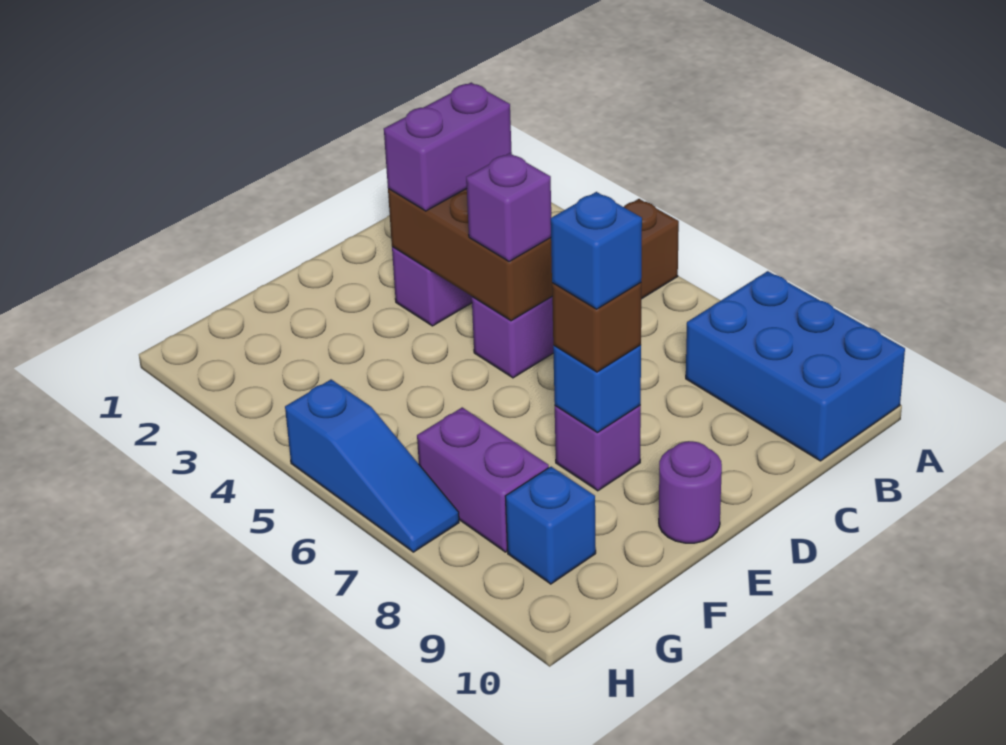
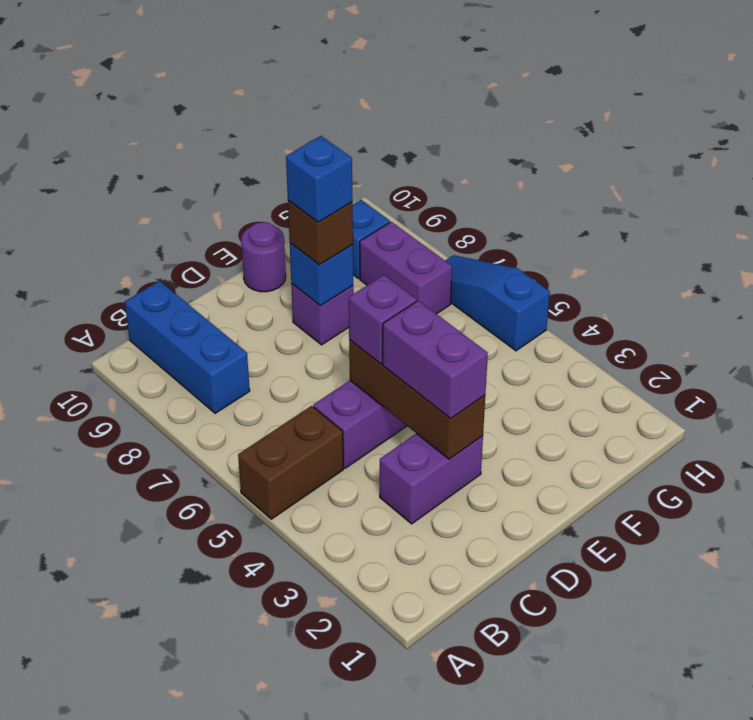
blue brick A8:B10 level 1 -> blue brick B8:B10 level 1
purple brick C3:D3 level 3 -> purple brick D3:D4 level 3

